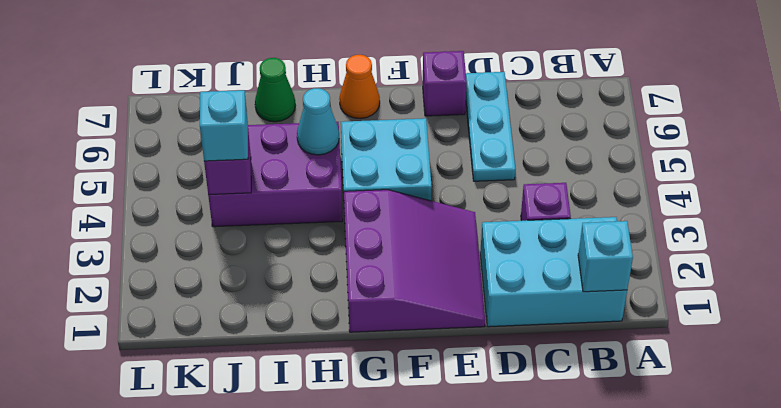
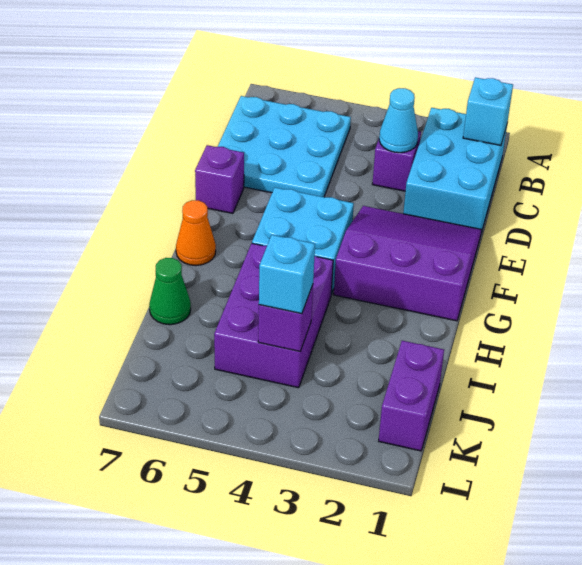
cyan plate D5:D7 level 1 -> cyan plate B5:D7 level 1
cyan cone H5 level 2 -> cyan cone C3 level 2
none -> purple brick J1:K1 level 1

